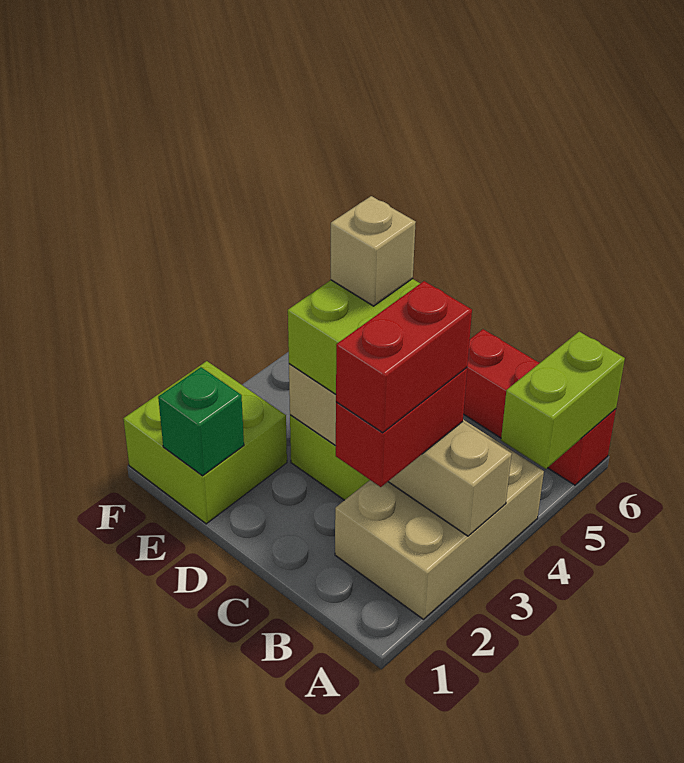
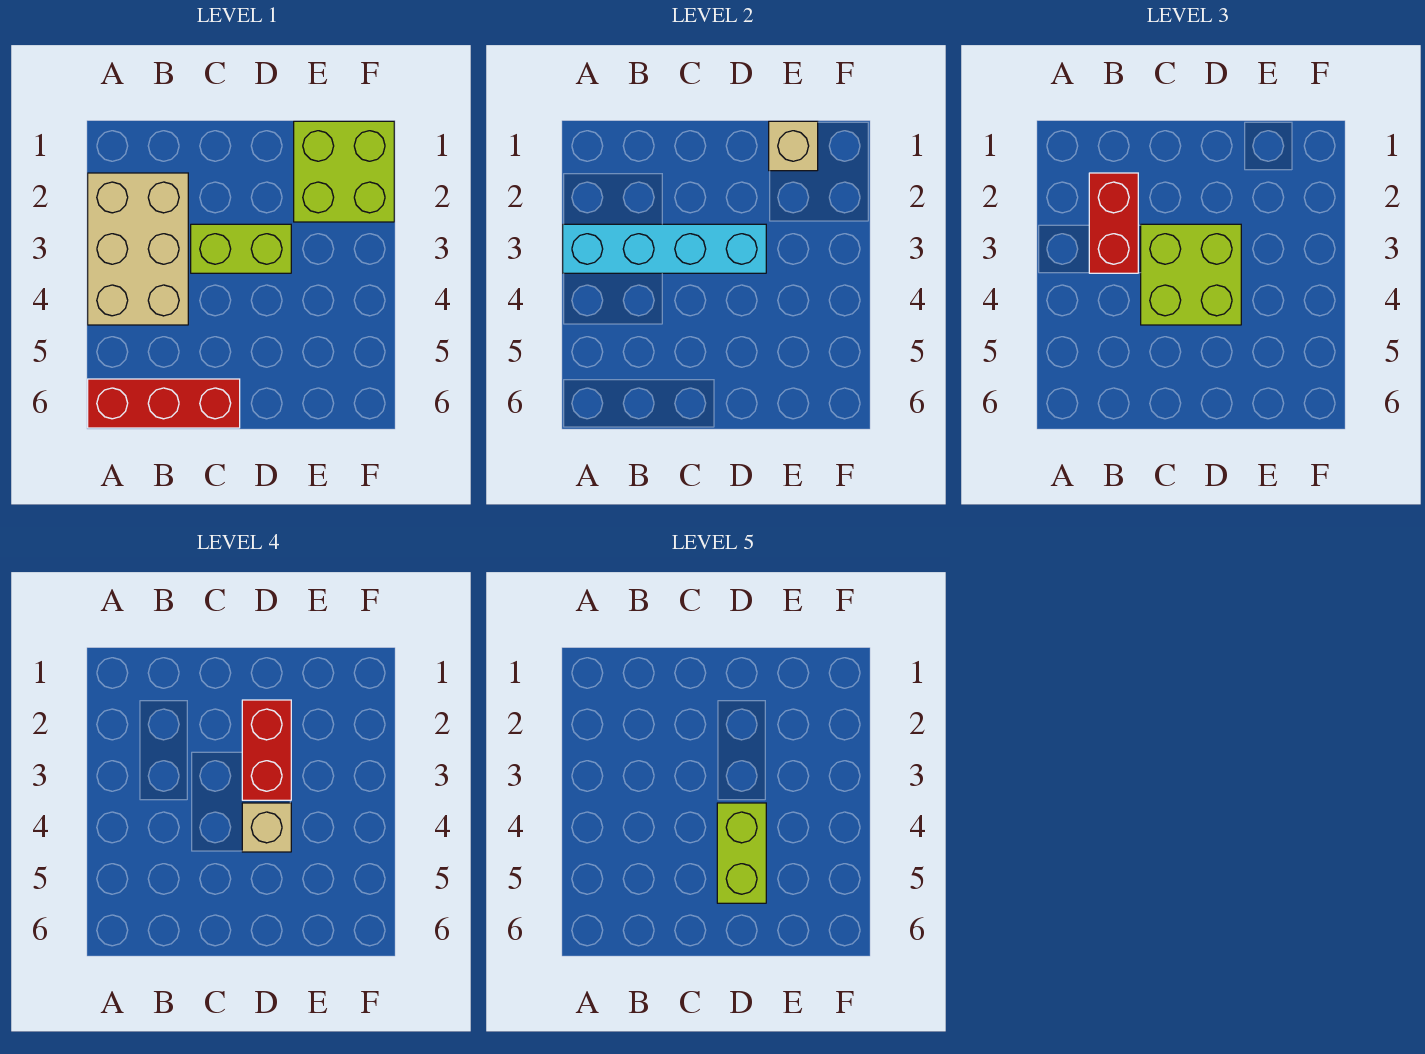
tan brick A3:D3 level 2 -> cyan brick A3:D3 level 2
lime brick A5:A6 level 2 -> lime brick D4:D5 level 5
red brick B2:B3 level 4 -> red brick D2:D3 level 4
green brick E1 level 2 -> tan brick E1 level 2

